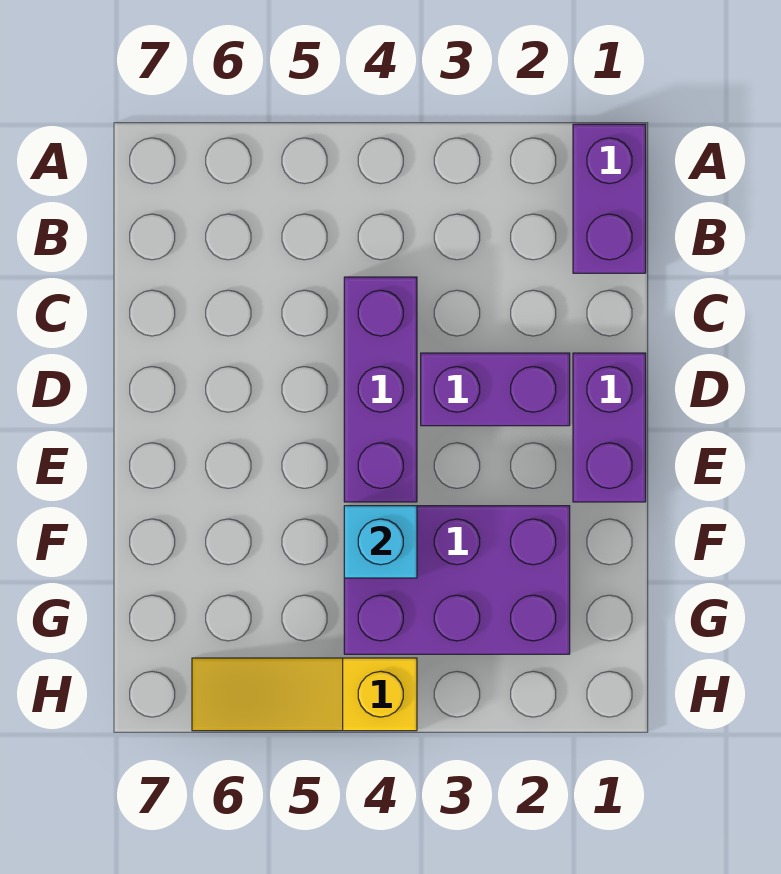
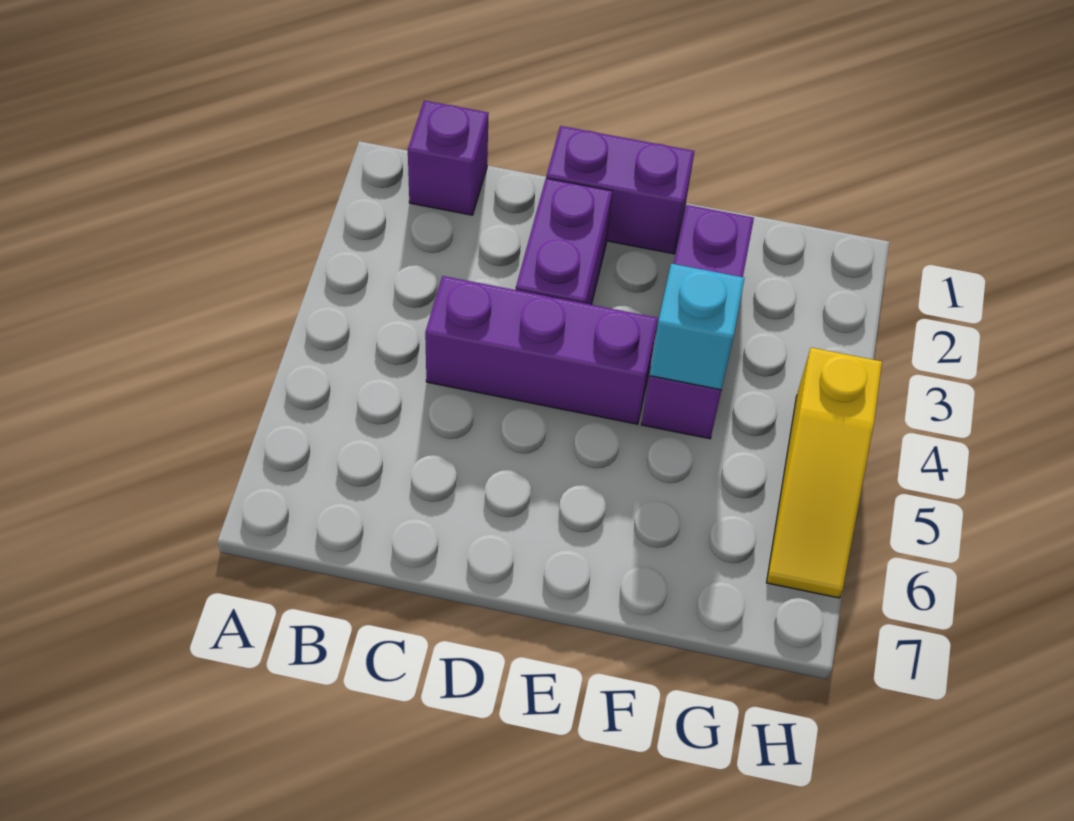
purple brick A1:B1 level 1 -> purple brick B1 level 1
purple brick F2:G4 level 1 -> purple brick F2:F4 level 1

